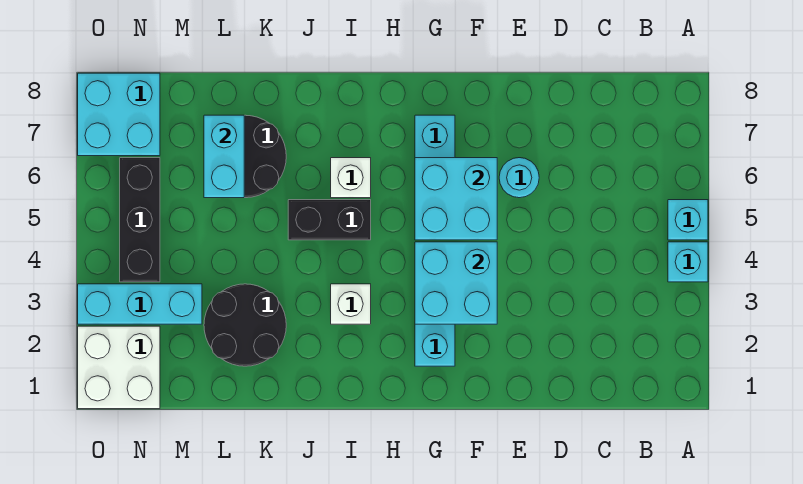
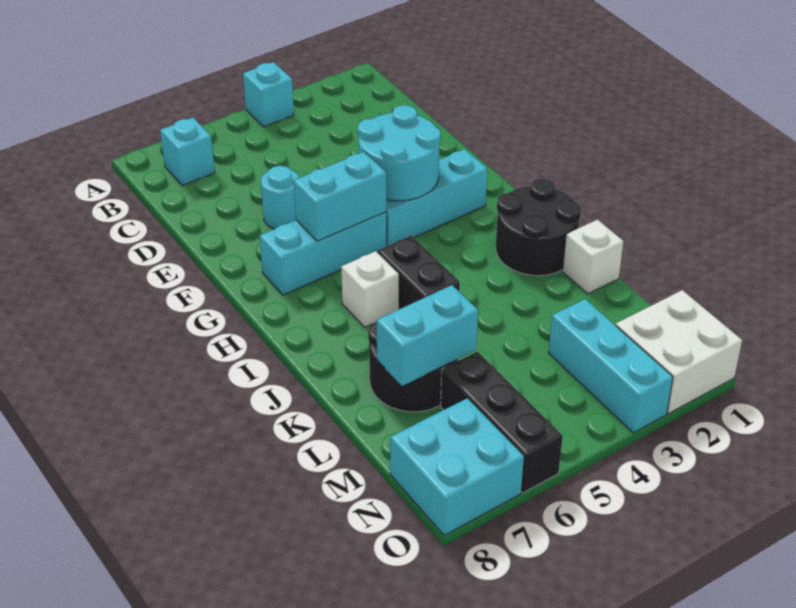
cyan brick A5 level 1 -> cyan brick B7 level 1
cyan brick F3:G4 level 2 -> cyan round brick F3:G4 level 2
cyan brick F5:G6 level 2 -> cyan brick G5:G6 level 2
white brick I3 level 1 -> white brick K1 level 1
black round brick K2:L3 level 1 -> black round brick I1:J2 level 1
black brick N4:N6 level 1 -> black brick M6:O6 level 1

